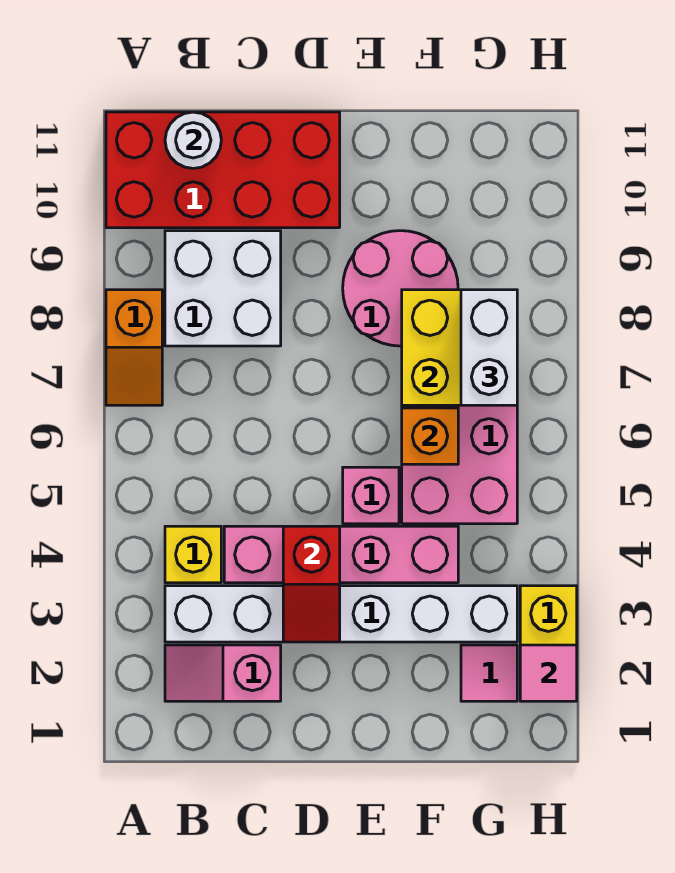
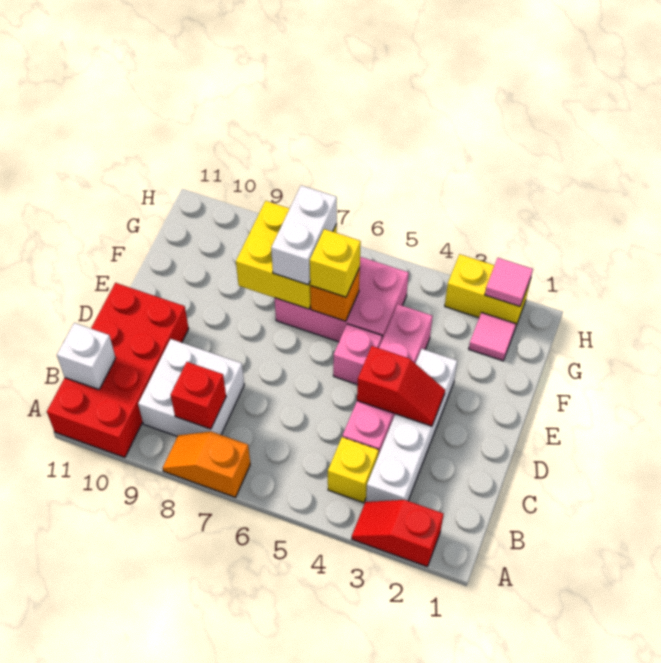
none -> red slope A2:A3 level 1 top 2
orange slope A7:A8 level 1 top 8 -> orange slope A7:A8 level 1 top 7
pink slope B2:C2 level 1 top C -> none
white brick B3:G3 level 1 -> white brick B3:E3 level 1
none -> red brick B8 level 2
white round brick B11 level 2 -> white brick B11 level 2
pink round brick E8:F9 level 1 -> none
none -> yellow brick F6 level 3
white brick G7:G8 level 3 -> white brick F7:G7 level 3

